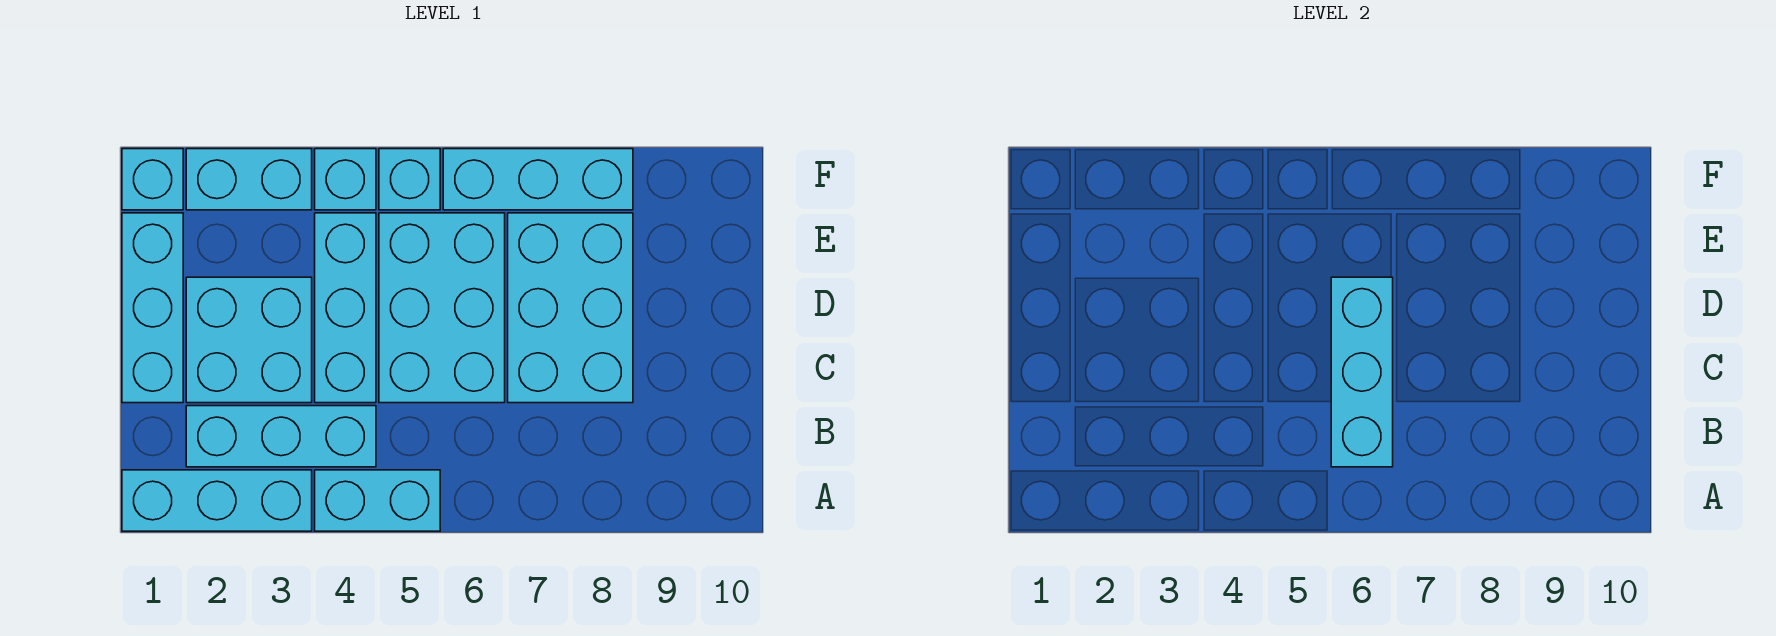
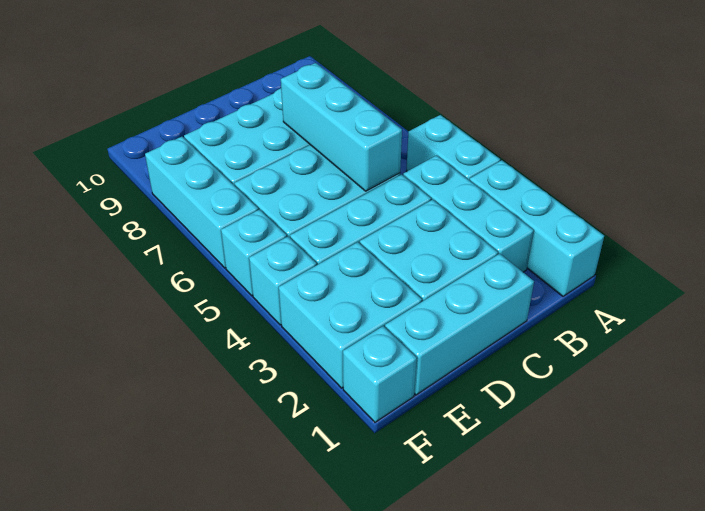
cyan brick B6:D6 level 2 -> cyan brick C5:C7 level 2
cyan brick F2:F3 level 1 -> cyan brick E2:F3 level 1

